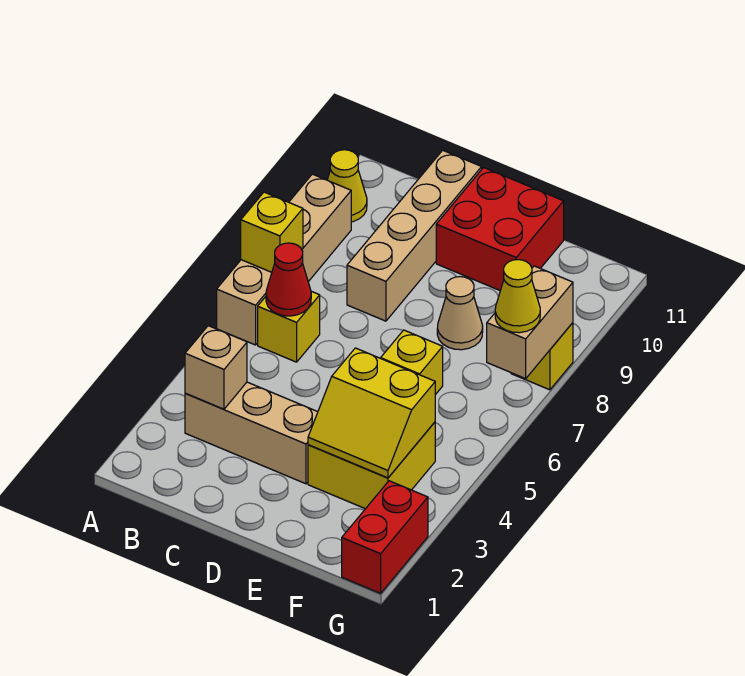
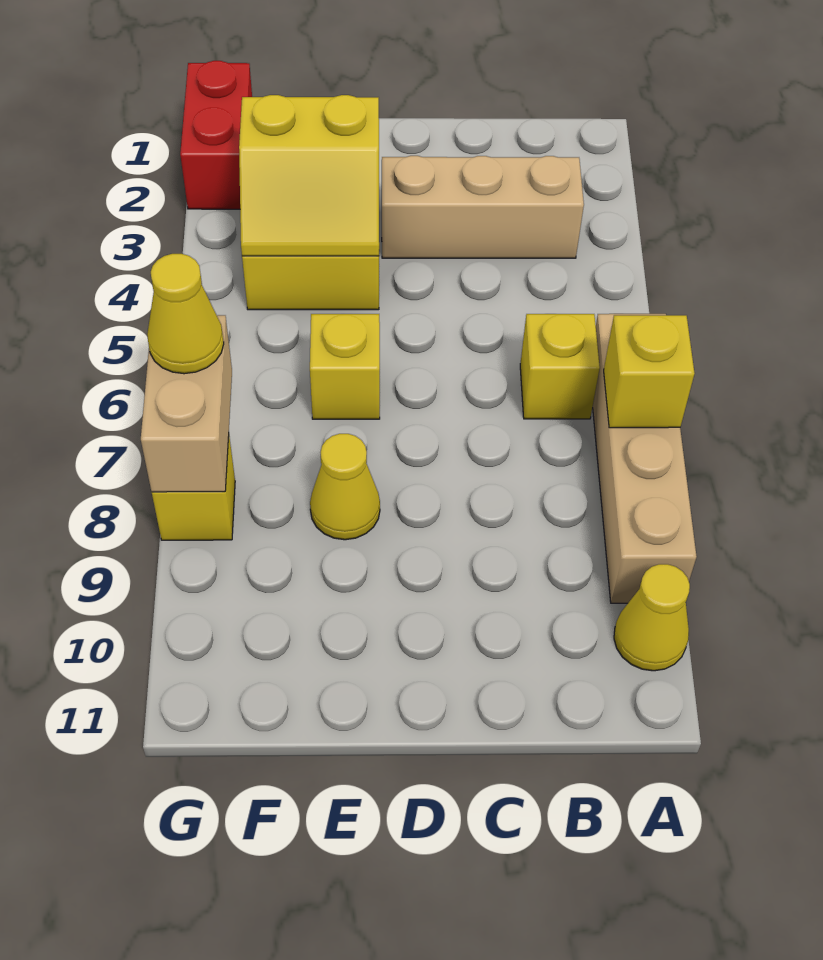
tan brick B3 level 2 -> none
red cone B6 level 2 -> none
tan brick C8:C11 level 1 -> none
red brick D10:E11 level 1 -> none
yellow slope E3:F4 level 2 top 4 -> yellow slope E3:F4 level 2 top 3
tan cone E8 level 1 -> yellow cone E8 level 1

